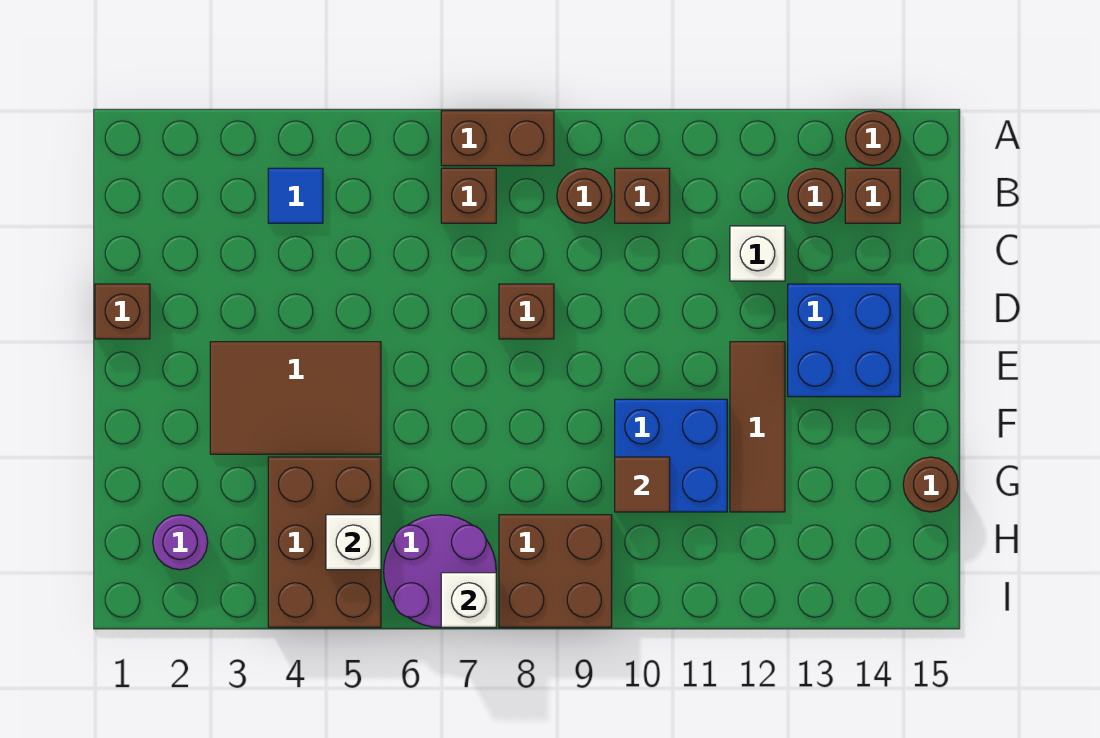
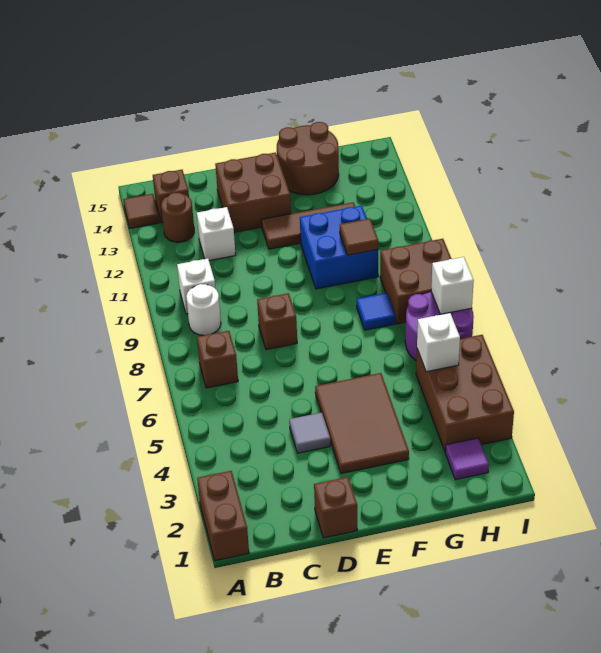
brown brick A7:A8 level 1 -> brown brick A1:A2 level 1
brown round brick A14 level 1 -> brown tile A14 level 1
blue tile B4 level 1 -> blue tile G8 level 1
brown round brick B9 level 1 -> white round brick B9 level 1
brown brick B10 level 1 -> white brick B10 level 1
none -> grey tile D4 level 1
blue brick D13:E14 level 1 -> brown brick D13:E14 level 1
brown brick G4:I5 level 1 -> brown brick H3:I5 level 1
brown round brick G15 level 1 -> brown round brick F14:G15 level 1
purple round brick H2 level 1 -> purple tile H2 level 1

